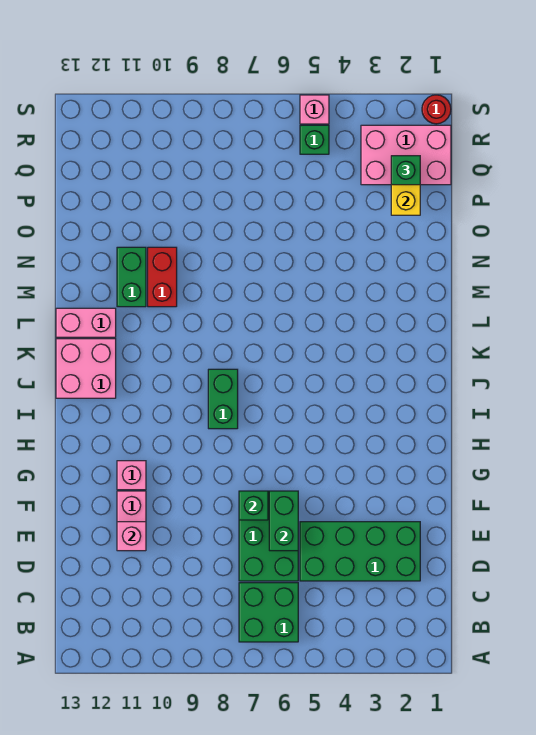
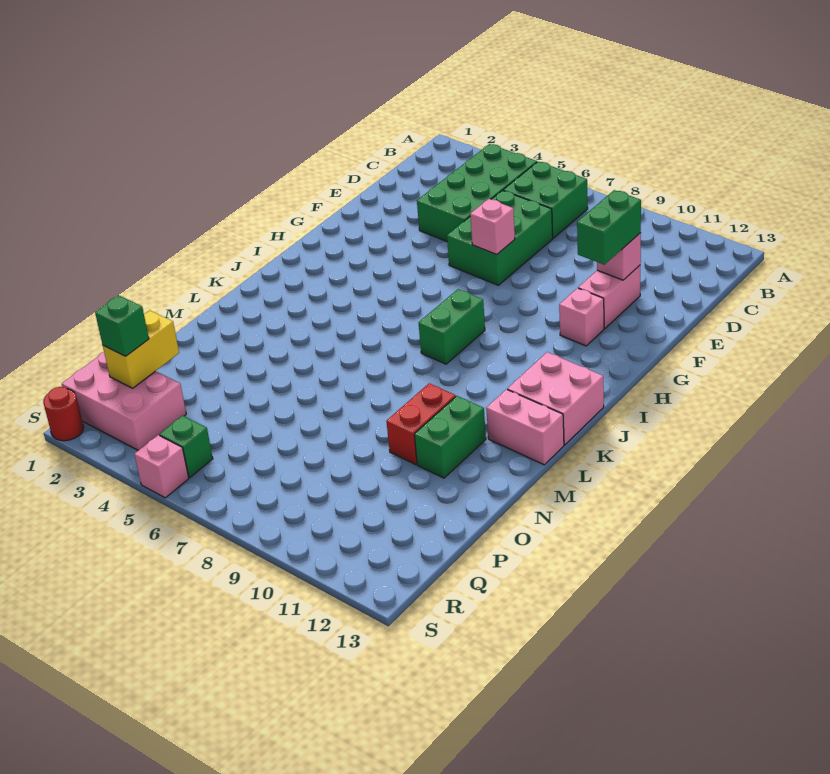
green brick D2:E5 level 1 -> green brick B4:E5 level 1
green brick E6:F6 level 2 -> green brick E11:F11 level 3
green brick F7 level 2 -> pink brick F7 level 2

